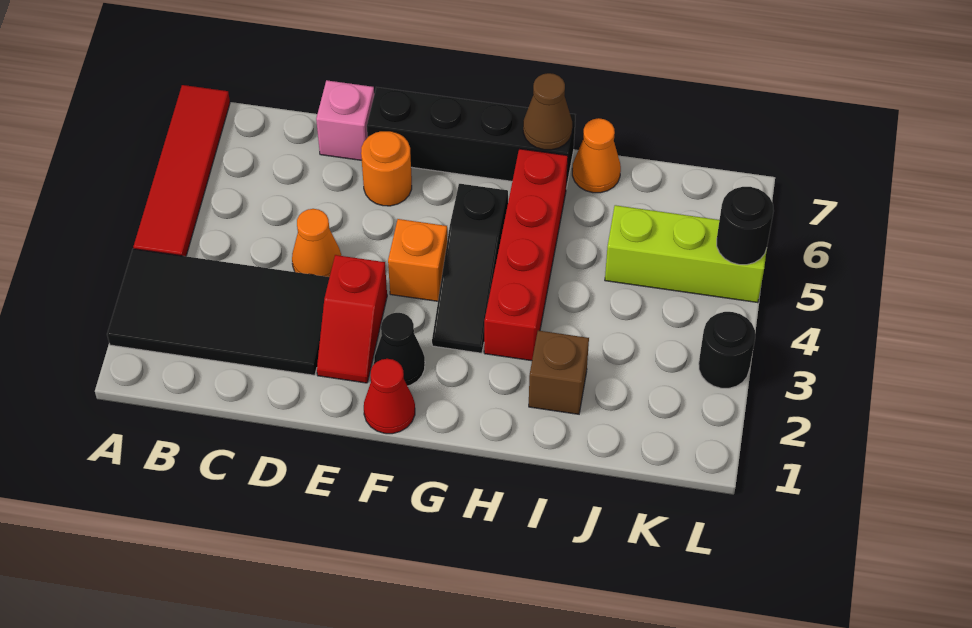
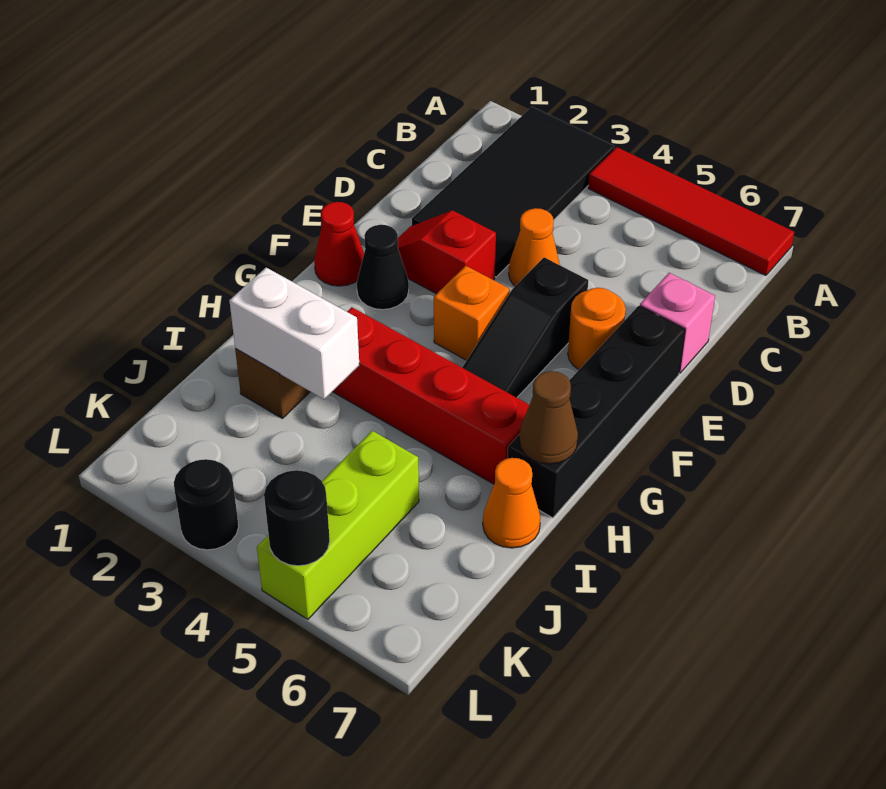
black slope G3:G5 level 1 top 5 -> black slope E5:G5 level 1 top E
none -> white brick I2:I3 level 2

